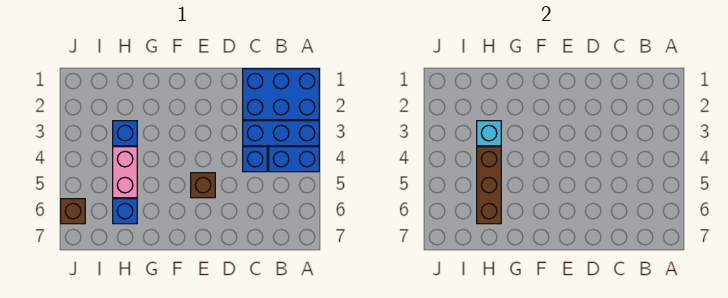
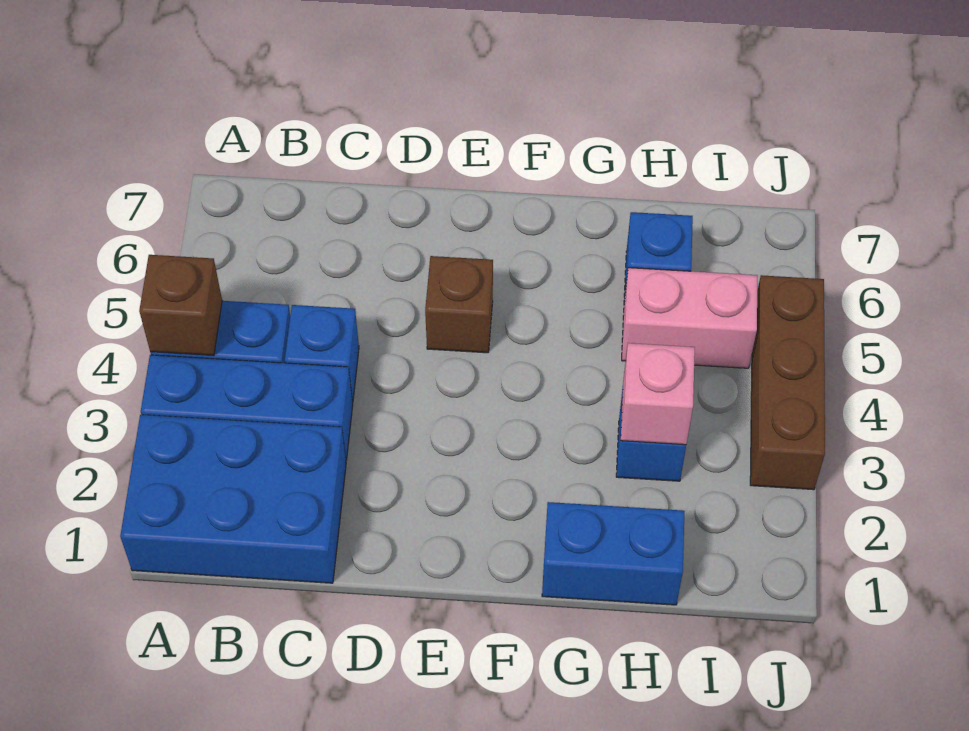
none -> blue brick G1:H1 level 1
cyan brick H3 level 2 -> pink brick H3 level 2
pink brick H4:H5 level 1 -> pink brick H5:I5 level 1
brown brick H4:H6 level 2 -> brown brick J3:J5 level 1
brown brick J6 level 1 -> brown brick A4 level 2

